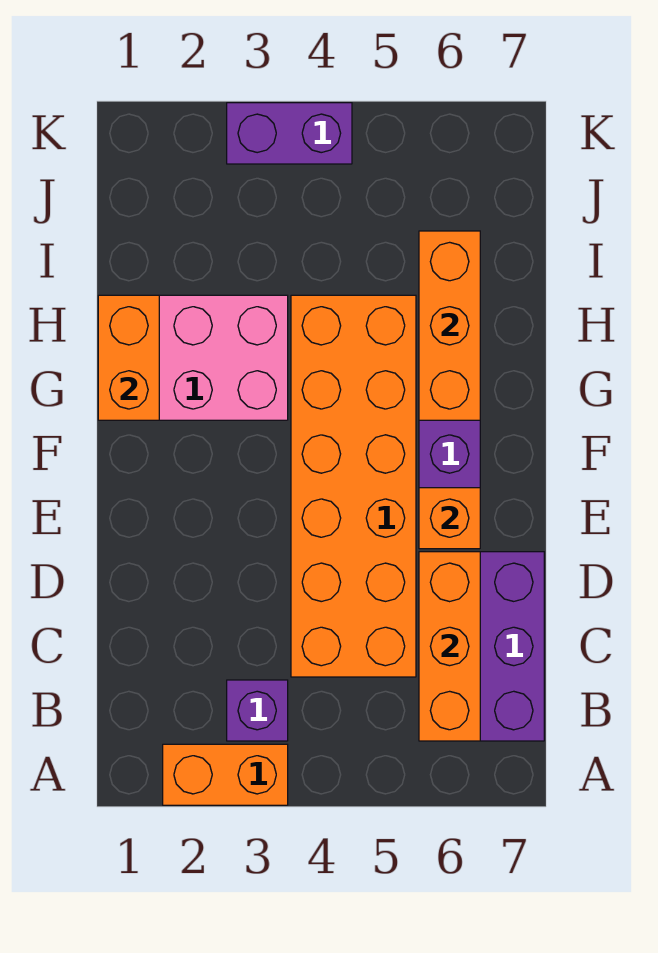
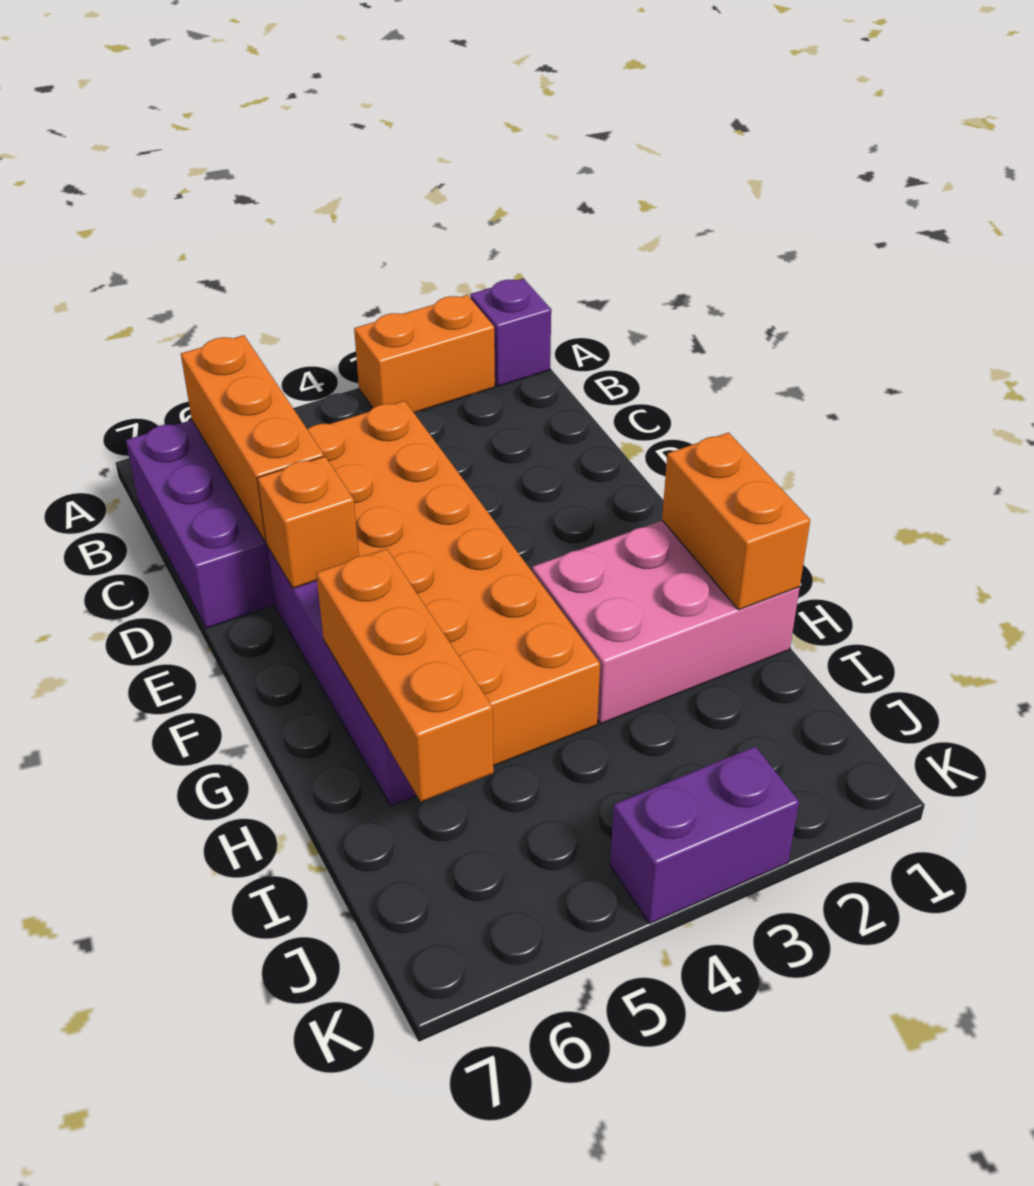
purple brick B3 level 1 -> purple brick A1 level 1

